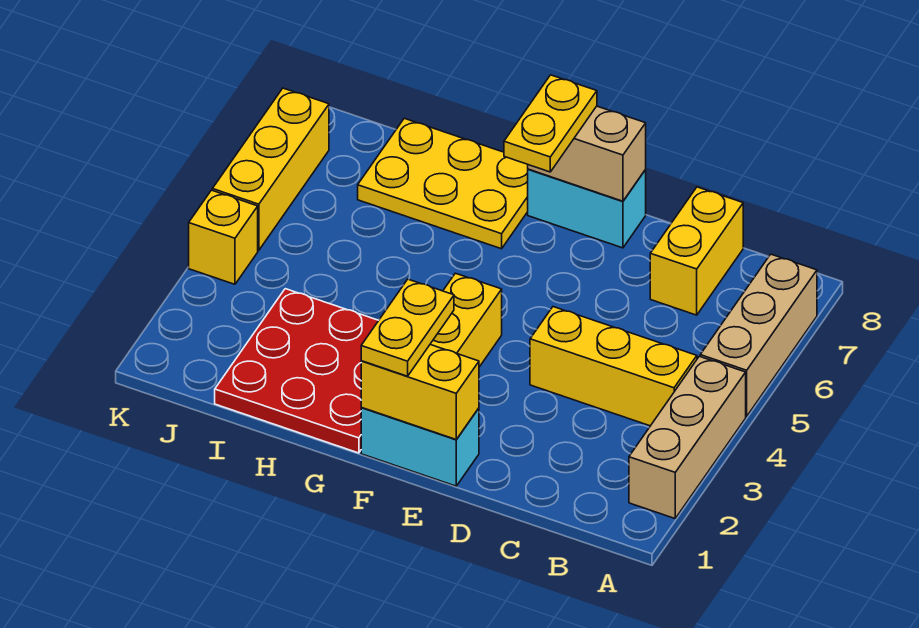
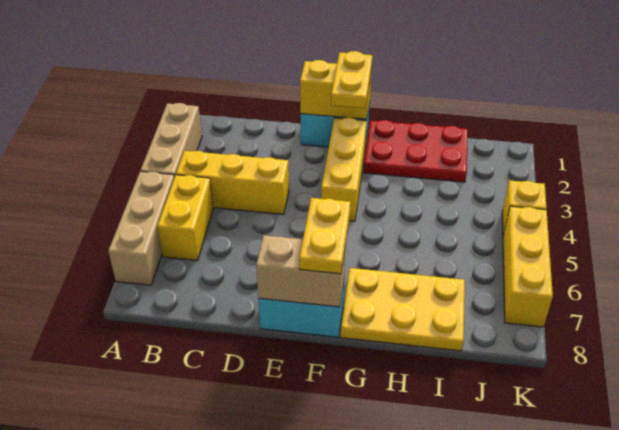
yellow brick C7:C8 level 1 -> yellow brick B5:B6 level 1
red plate G1:I3 level 1 -> red plate G1:I2 level 1

